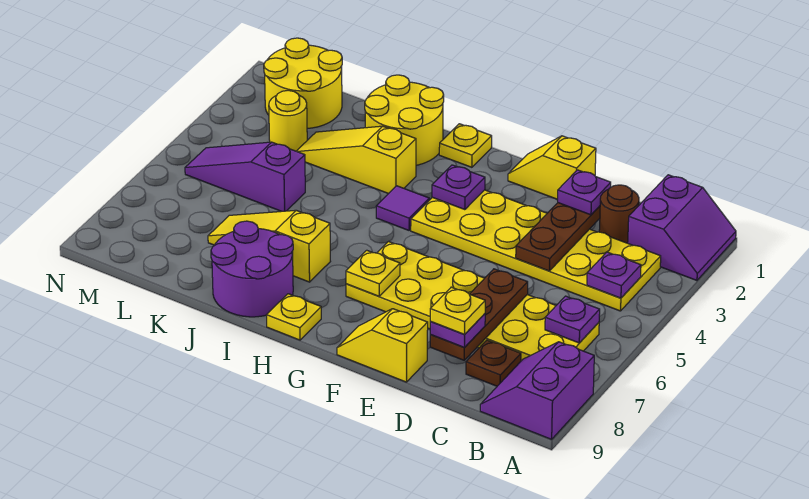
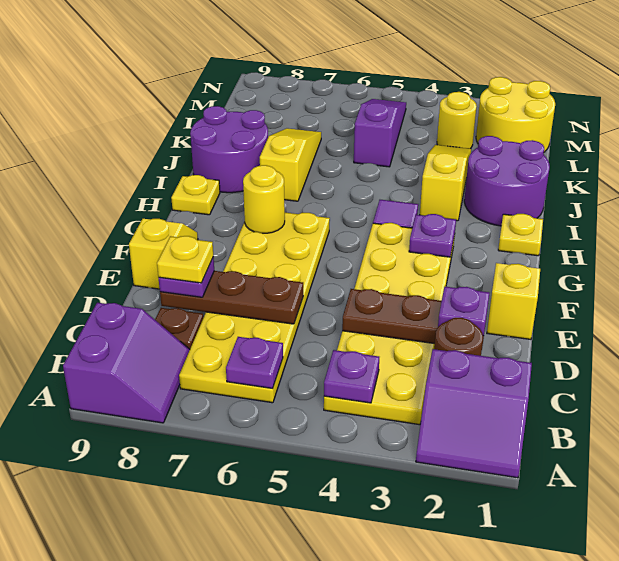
purple slope A8:B9 level 1 top A -> purple slope A8:B9 level 1 top 9
yellow plate G7 level 2 -> yellow round brick G7 level 2
yellow round brick I1:J2 level 1 -> purple round brick I1:J2 level 1

